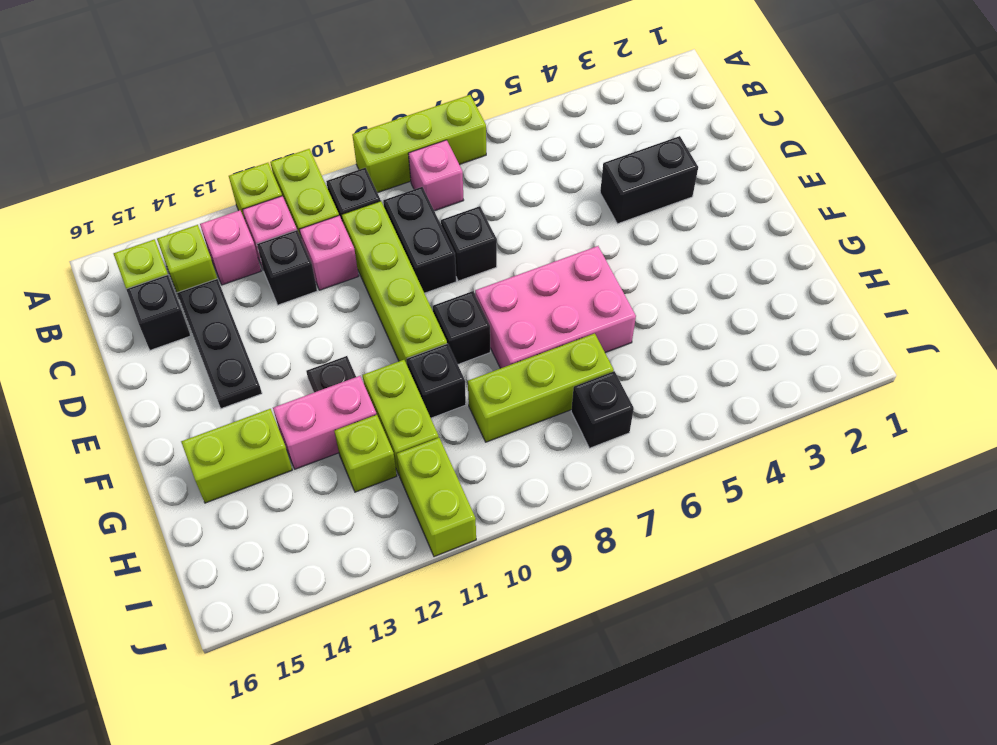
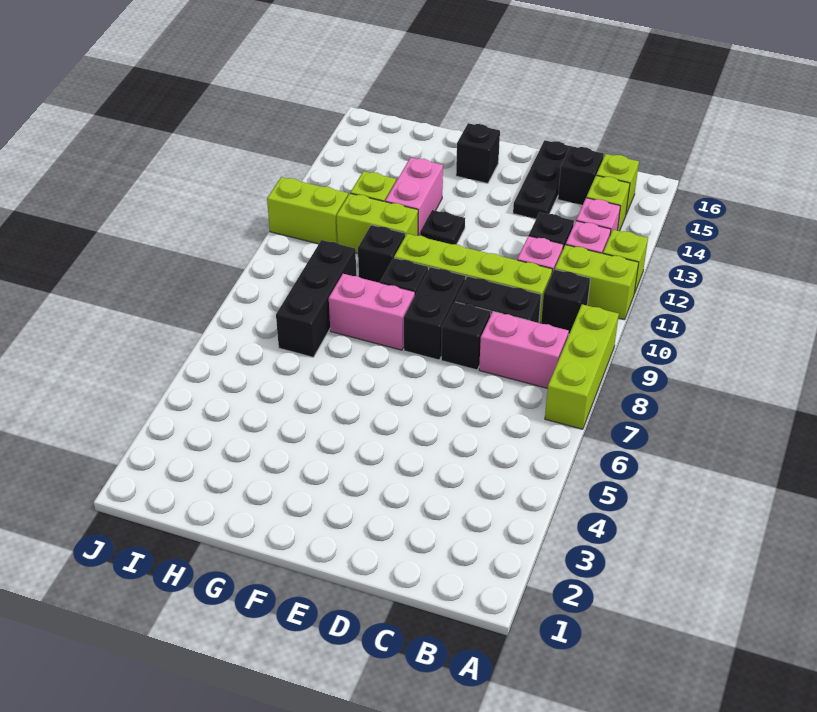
pink brick B8 level 1 -> pink brick B8:C8 level 1
black plate C14:E14 level 1 -> black plate D14:D16 level 1
black brick D3:D4 level 1 -> black brick E8:E9 level 1
pink brick F6:G8 level 1 -> pink brick F8:G8 level 1
lime brick G14:G15 level 1 -> none
lime brick H7:H9 level 1 -> black brick H7:H9 level 1
black brick I7 level 1 -> black brick F15 level 1

